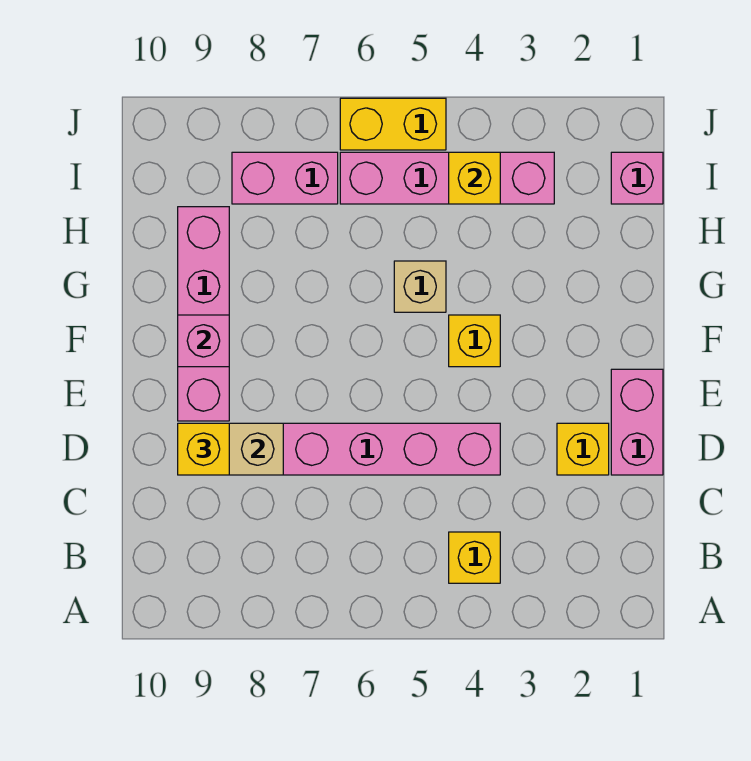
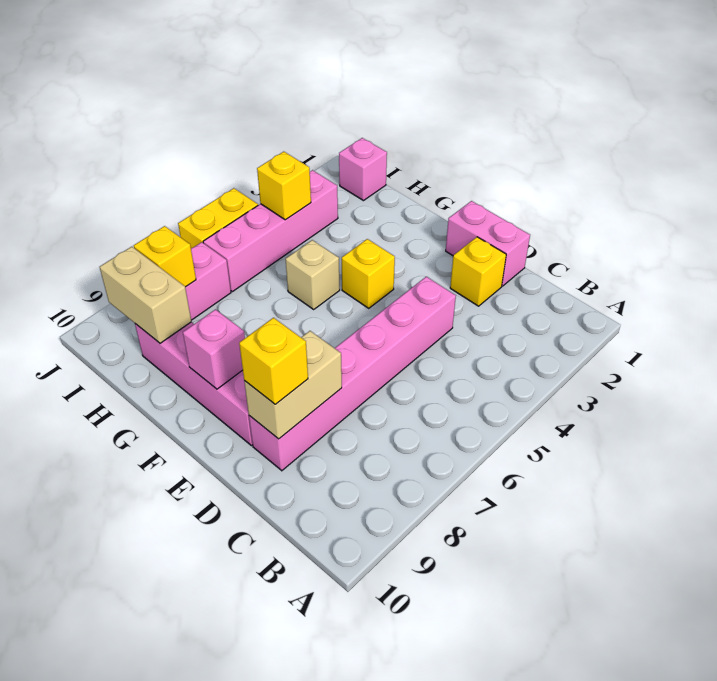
yellow brick B4 level 1 -> yellow brick I8 level 2
none -> tan brick H9:I9 level 2

